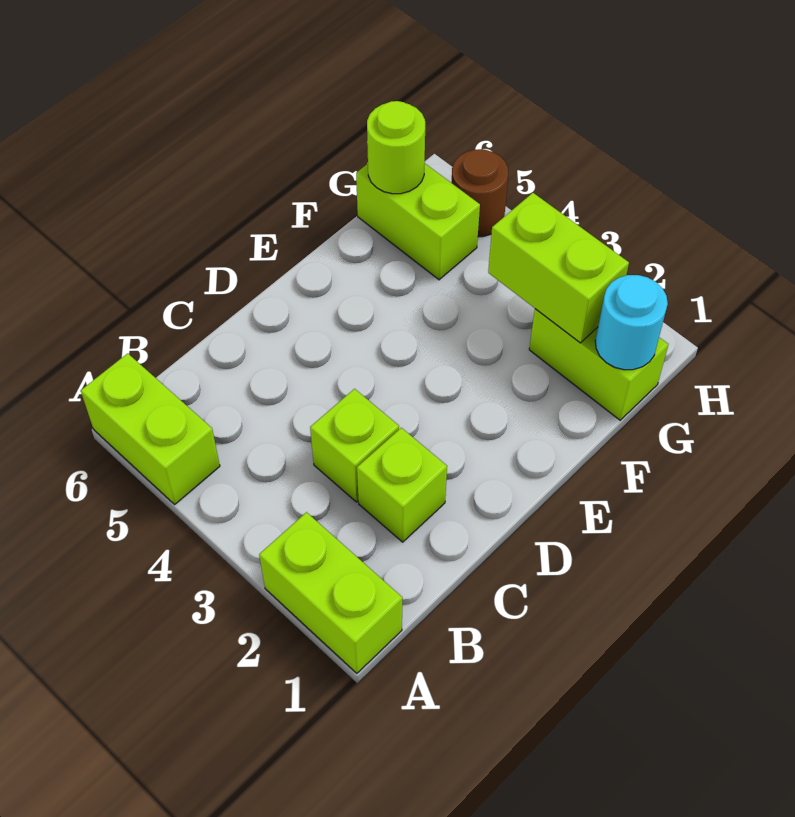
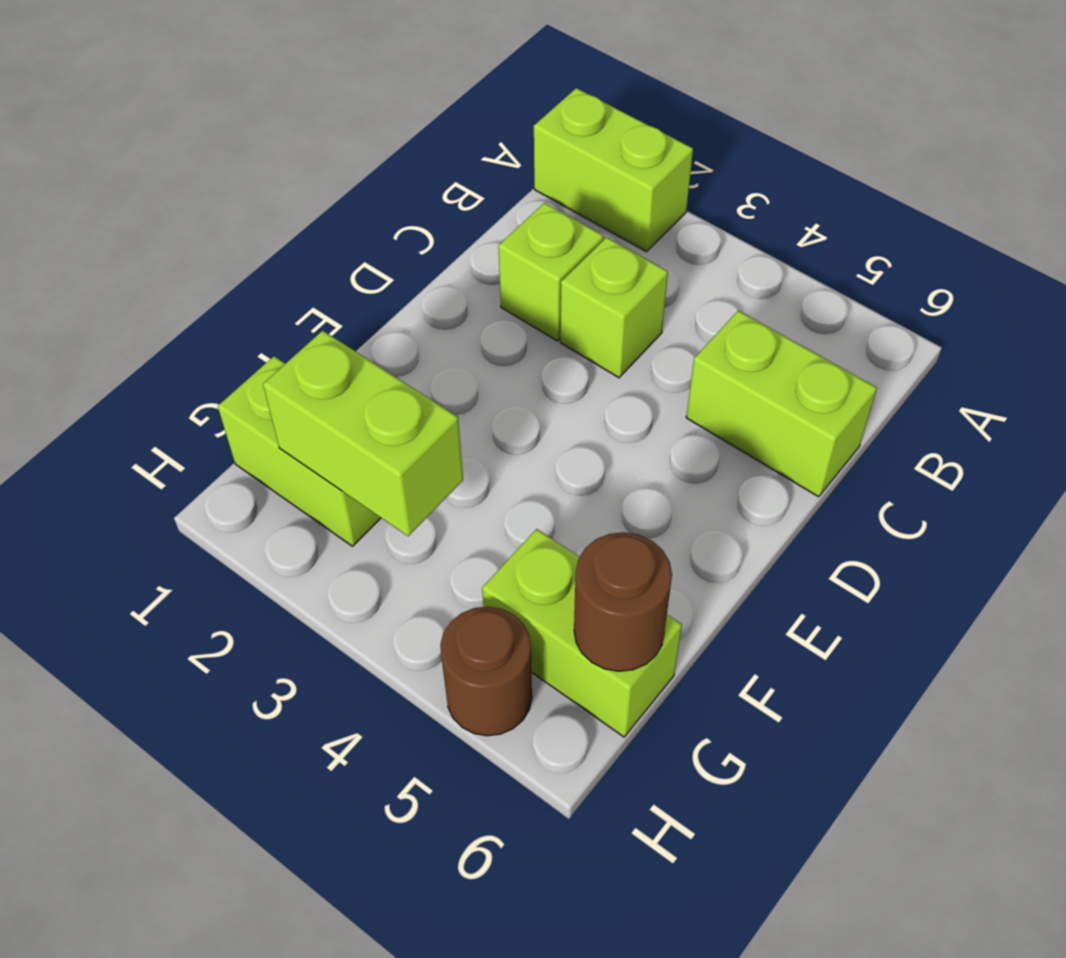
lime brick A5:A6 level 1 -> lime brick C5:C6 level 1
cyan round brick G1 level 2 -> none
lime round brick G6 level 2 -> brown round brick G6 level 2

